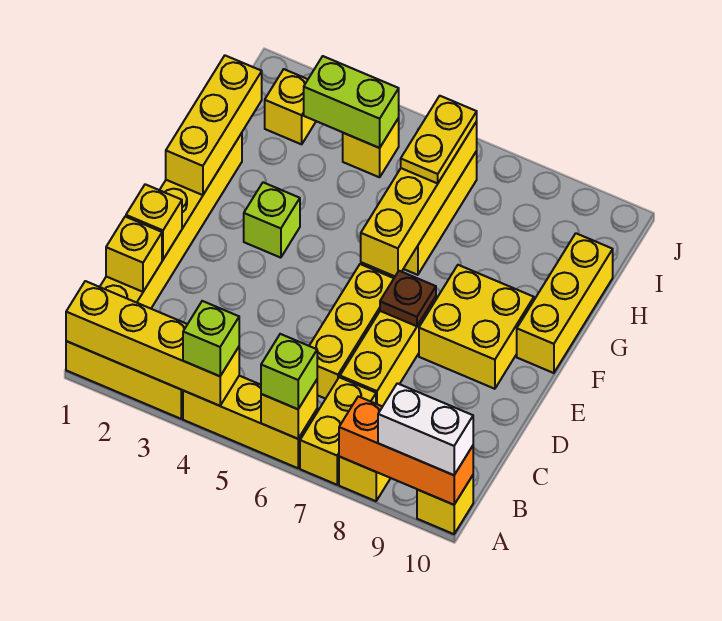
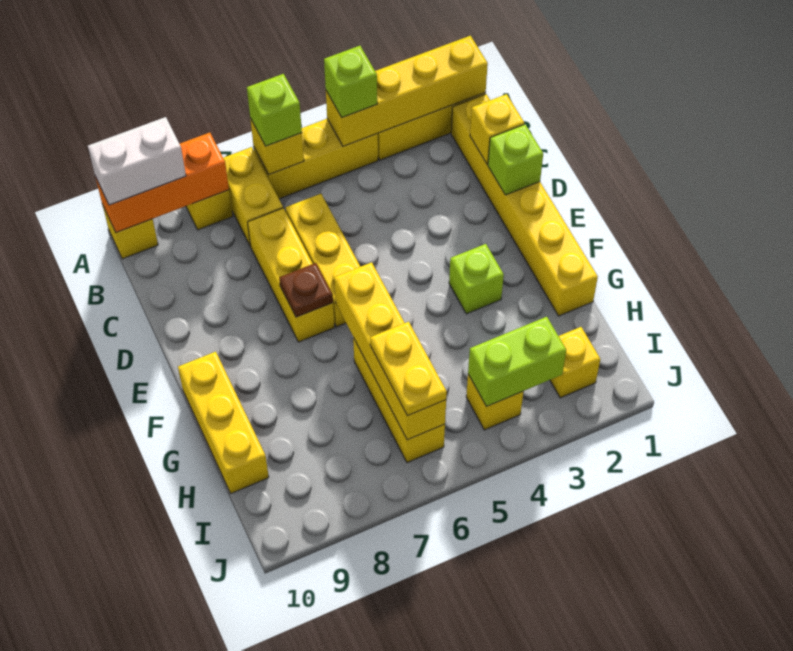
yellow brick D1 level 2 -> lime brick D1 level 2
yellow brick E8:F9 level 1 -> none
yellow brick F1:H1 level 2 -> none

